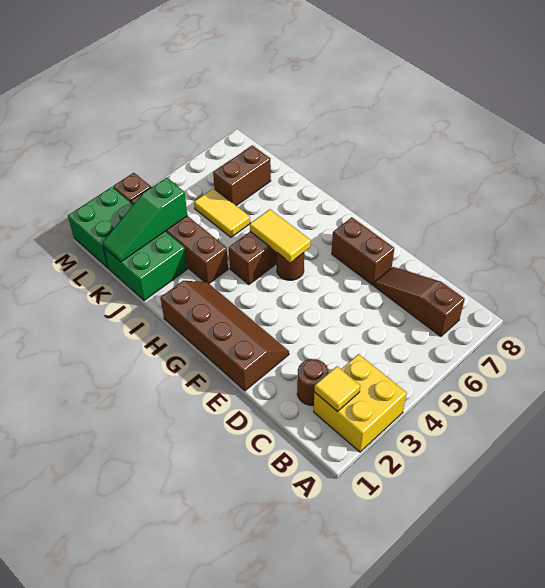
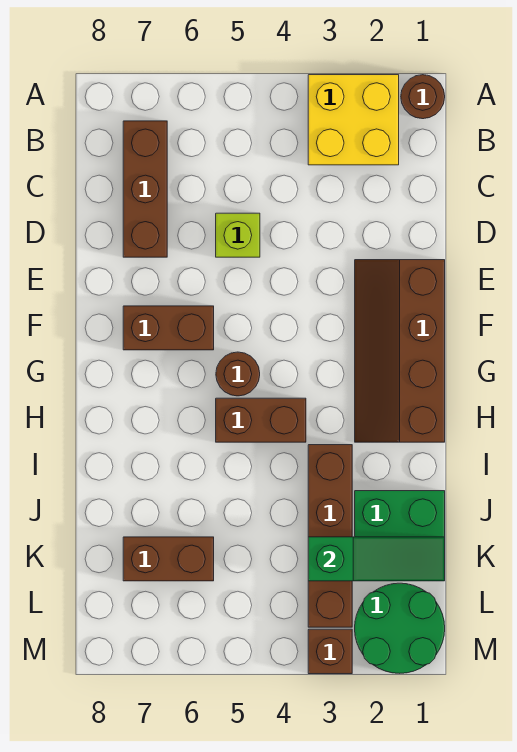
yellow tile B2 level 2 -> none
brown slope B7:D7 level 1 top B -> brown brick B7:D7 level 1
brown round brick C2 level 1 -> brown round brick A1 level 1
none -> lime brick D5 level 1
brown brick E7:F7 level 1 -> brown brick F6:F7 level 1
yellow tile G5:H5 level 2 -> none
yellow tile J5:K5 level 1 -> none
green brick L1:M2 level 1 -> green round brick L1:M2 level 1

